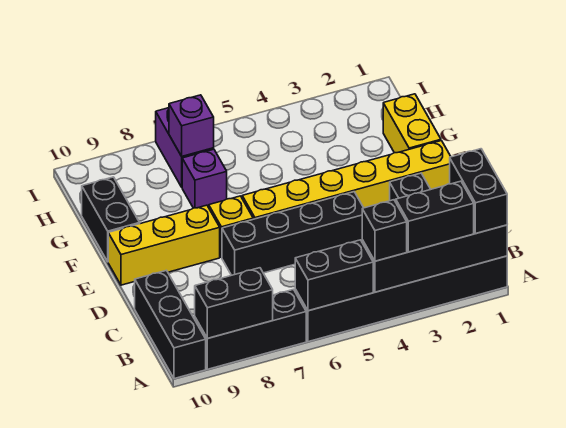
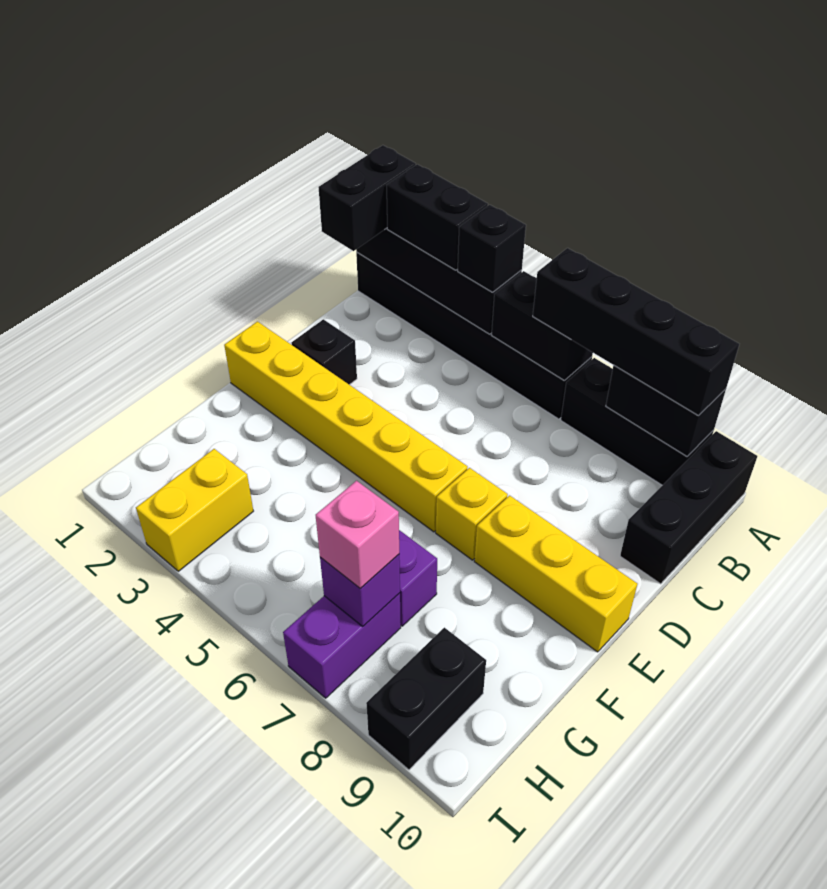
black brick D4:D7 level 1 -> black brick A6:A9 level 3
yellow brick F1:G1 level 1 -> yellow brick H3:I3 level 1
black brick F10:G10 level 1 -> black brick H9:I9 level 1
none -> pink brick H7 level 3

